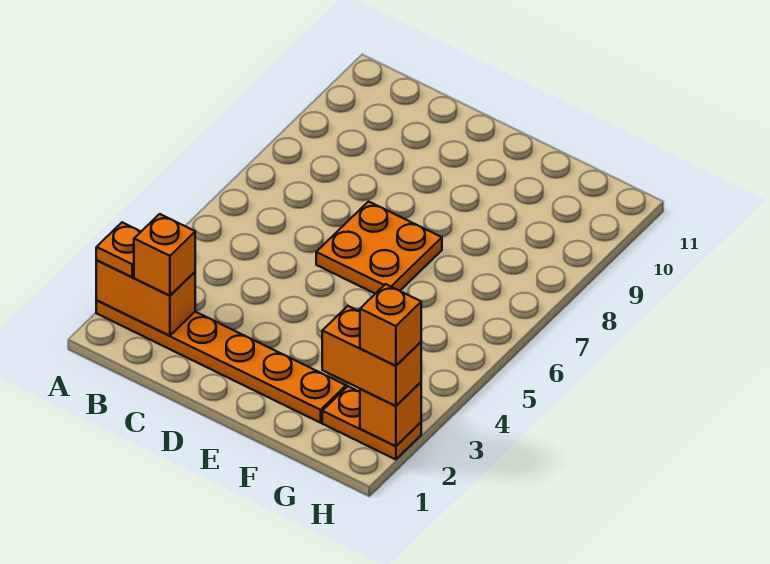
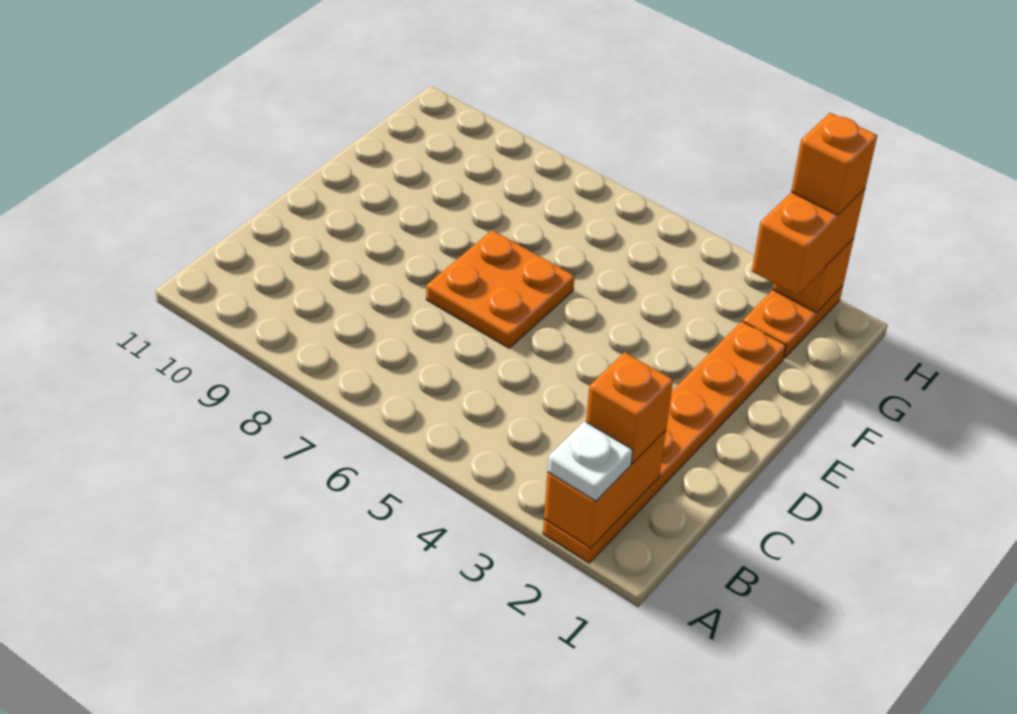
orange plate A2 level 3 -> white plate A2 level 3

